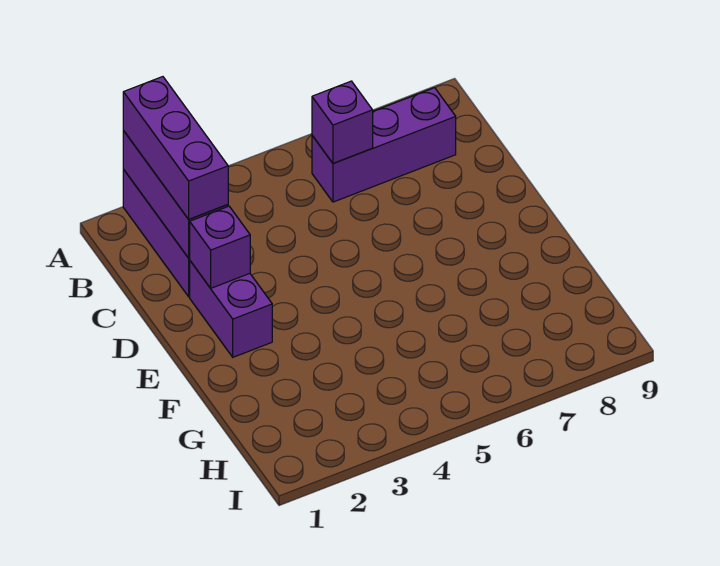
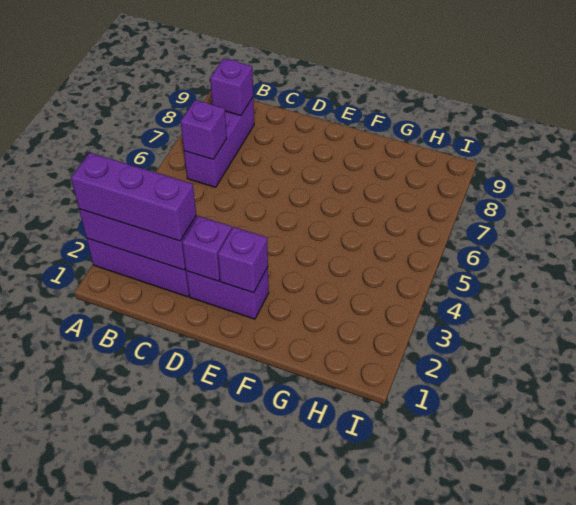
none -> purple brick B8 level 2
none -> purple brick E2 level 2

